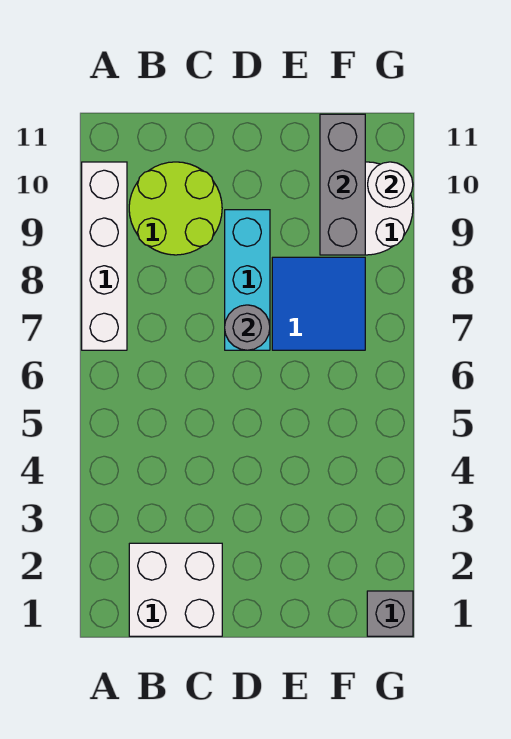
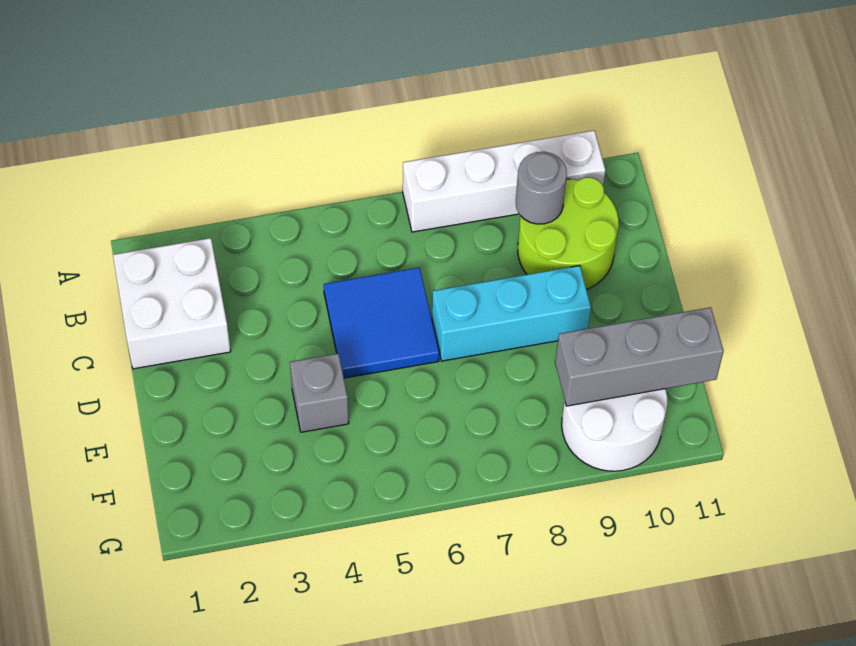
grey round brick D7 level 2 -> grey round brick B9 level 2
blue tile E7:F8 level 1 -> blue tile C5:D6 level 1
grey brick G1 level 1 -> grey brick E4 level 1
white round brick G10 level 2 -> none

